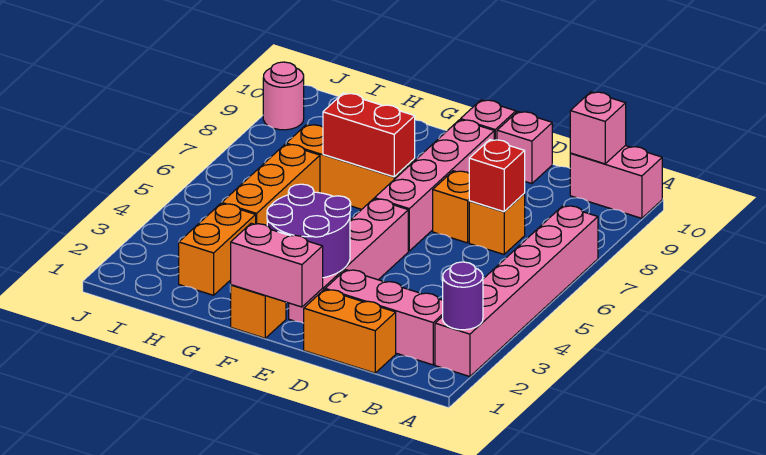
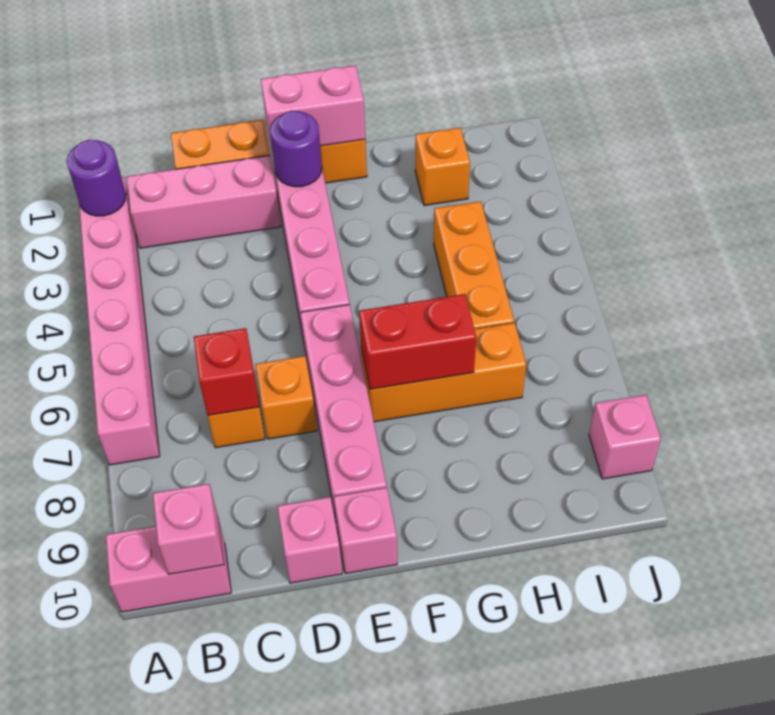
purple round brick E2:F3 level 2 -> purple round brick E2 level 2
orange brick H2:H3 level 1 -> orange brick H2 level 1
pink round brick J9 level 1 -> pink brick J9 level 1

